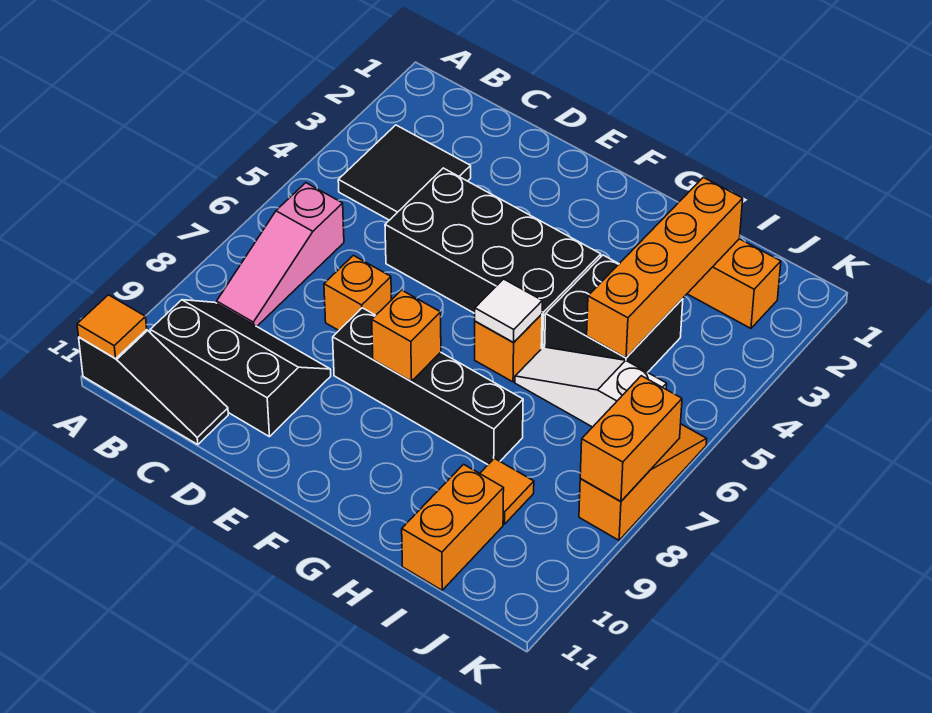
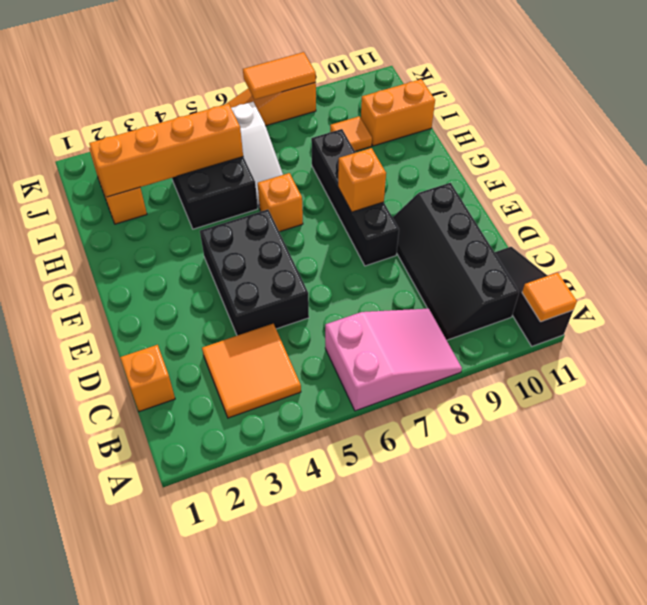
black tile B3:C4 level 1 -> orange tile B3:C4 level 1
pink slope B6:B8 level 1 top 6 -> pink slope A6:B8 level 1 top 6
black slope B9:D10 level 1 top 10 -> black slope B9:E10 level 1 top 10
black brick D4:G5 level 1 -> black brick D4:F5 level 1
orange brick D7 level 1 -> orange brick C1 level 1
white tile G6 level 2 -> none
orange brick K7:K8 level 2 -> orange tile K7:K8 level 2

